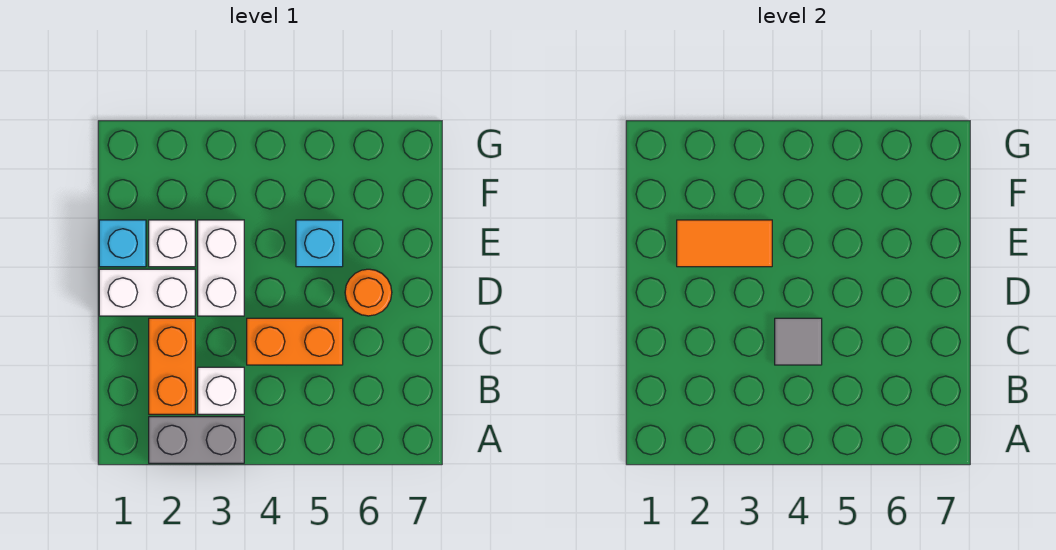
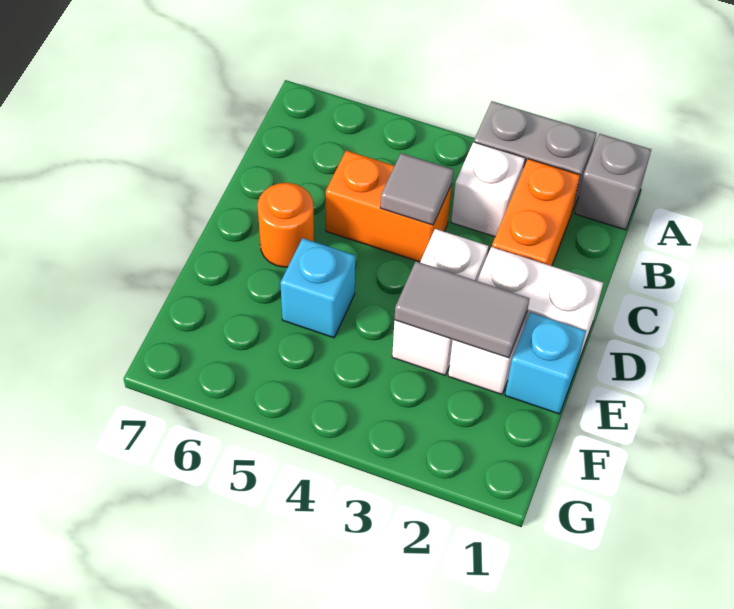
none -> grey brick A1 level 1
orange tile E2:E3 level 2 -> grey tile E2:E3 level 2

